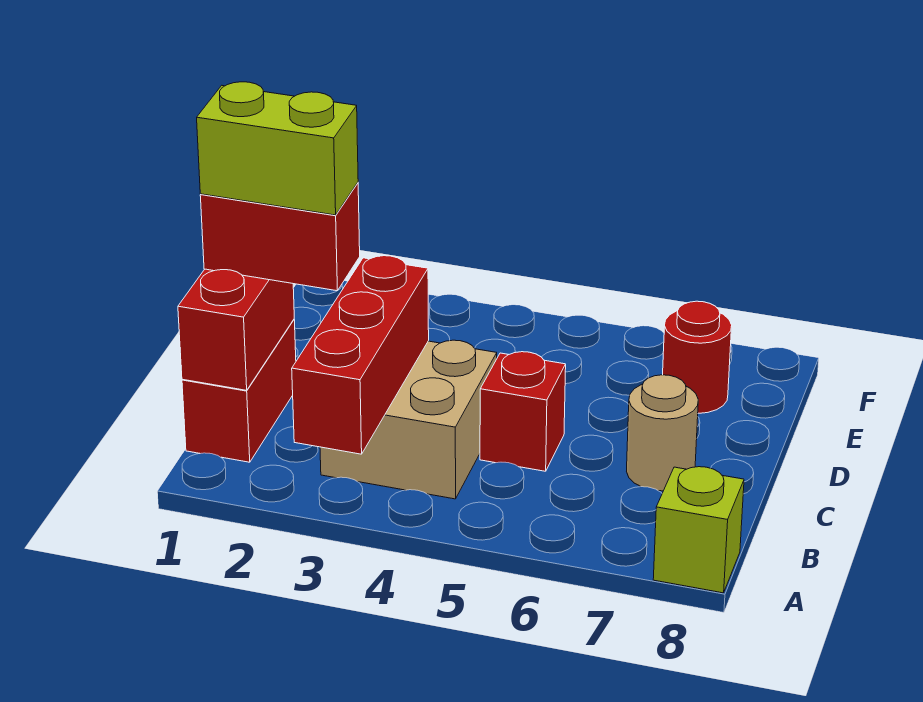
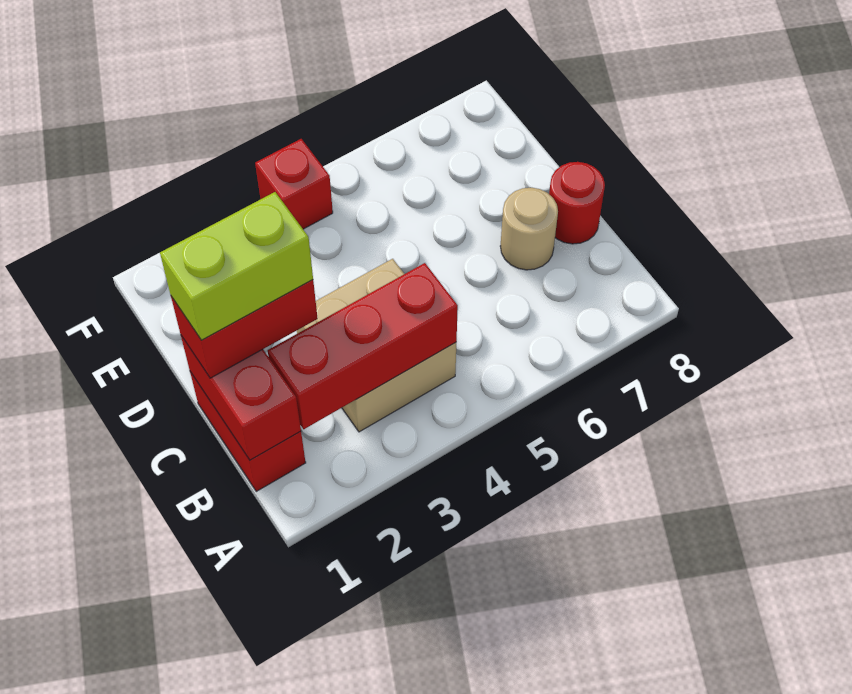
red brick A3:C3 level 2 -> red brick B2:B4 level 2
lime brick A8 level 1 -> none
red brick C5 level 1 -> red brick F4 level 1
red round brick E7 level 1 -> red round brick C8 level 1

